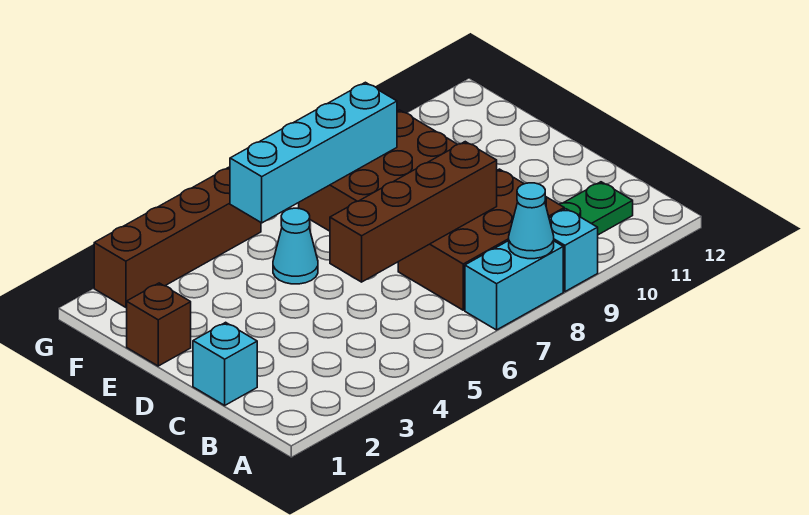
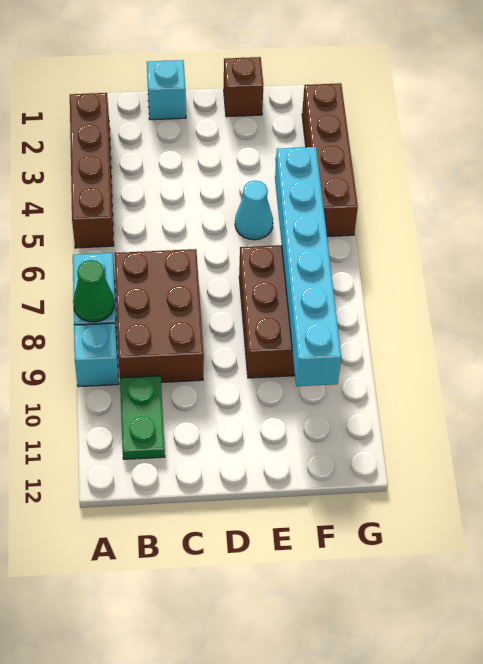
cyan cone A8 level 2 -> green cone A8 level 2
brown brick C5:C8 level 2 -> brown brick A2:A5 level 1
cyan brick F5:F8 level 2 -> cyan brick F5:F10 level 2

